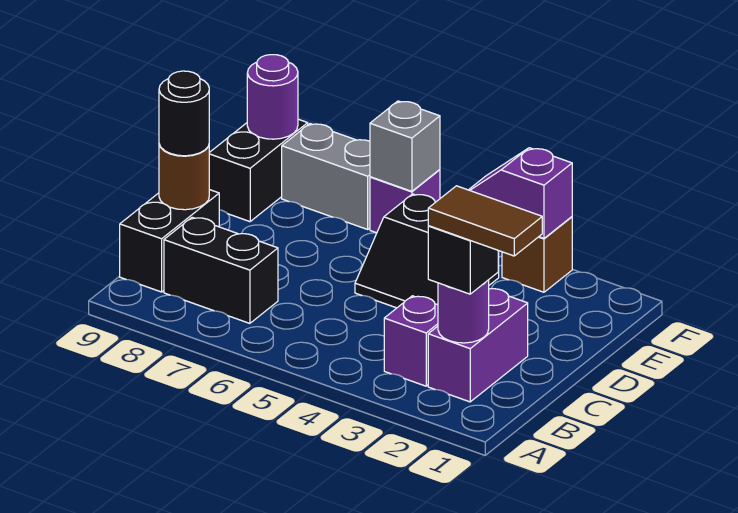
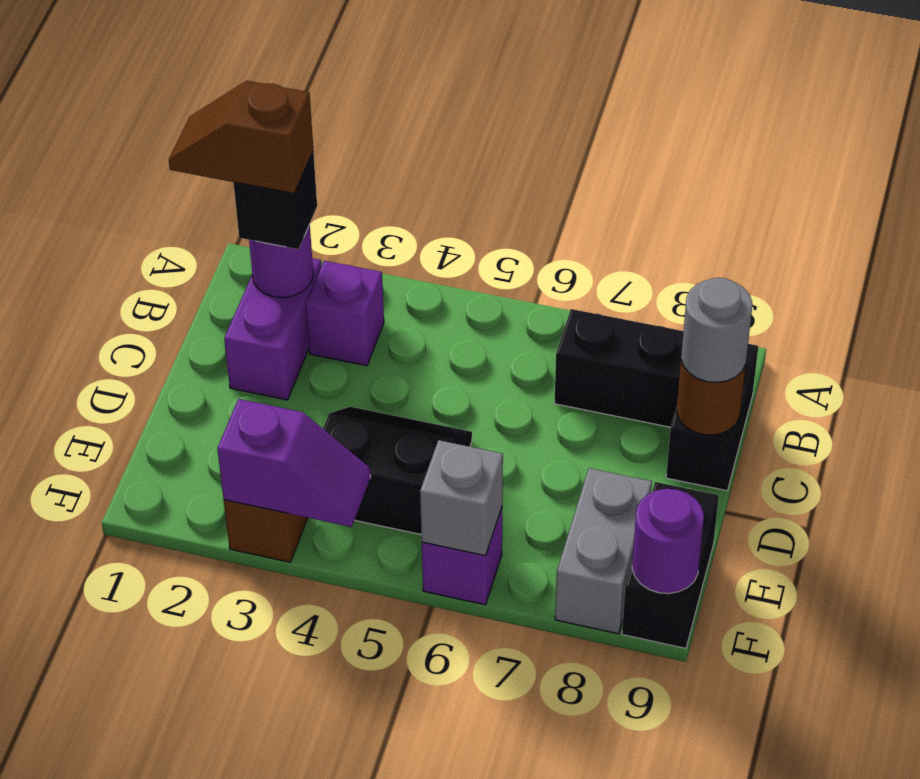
brown tile B1:B2 level 4 -> brown slope B1:B2 level 4 top 2
black round brick C9 level 3 -> grey round brick C9 level 3
grey brick F7:F8 level 1 -> grey brick E8:F8 level 1

